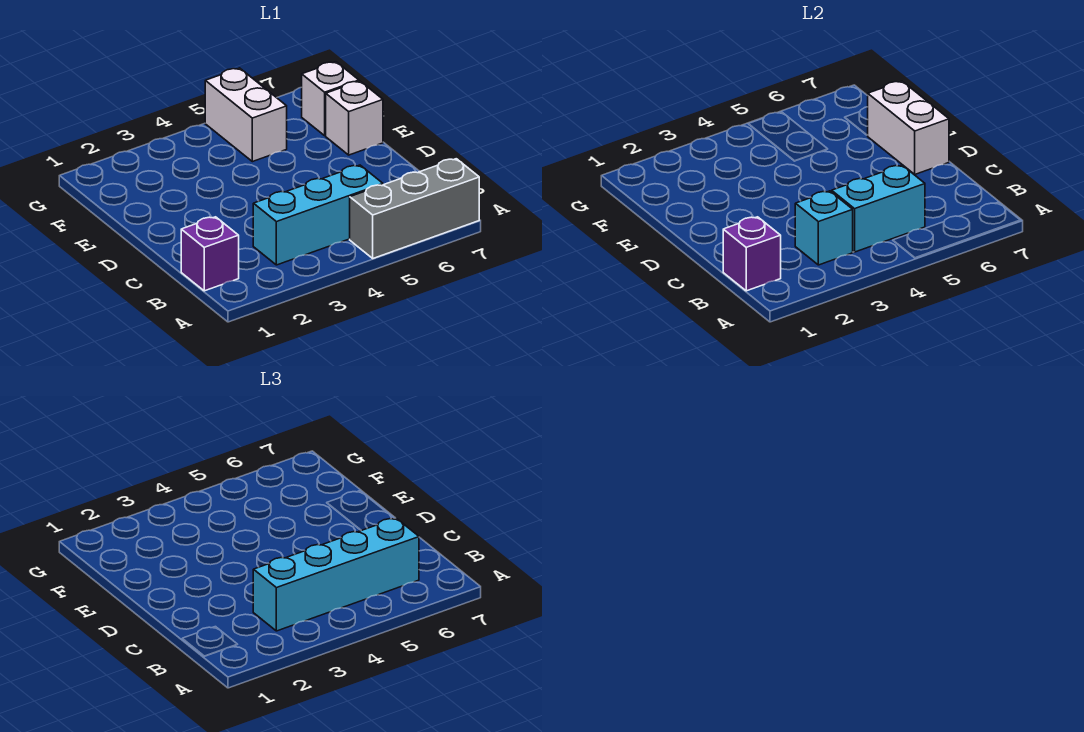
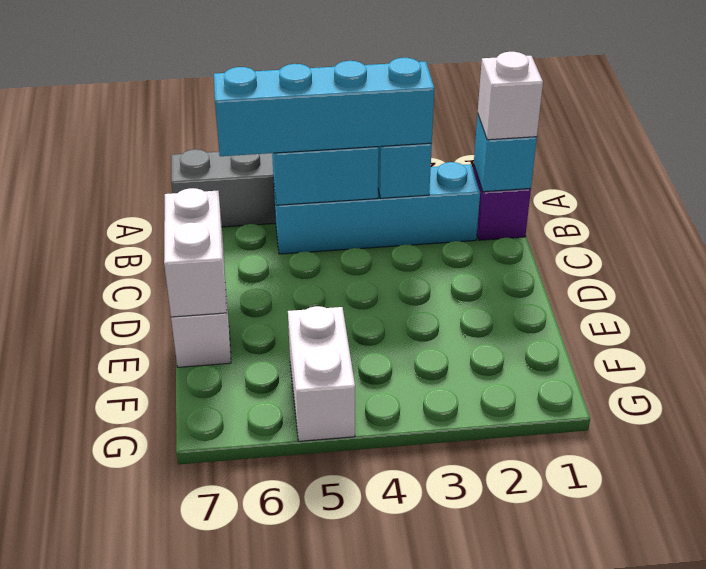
purple brick B1 level 2 -> cyan brick B1 level 2
cyan brick B3:B5 level 1 -> cyan brick B2:B5 level 1
white brick F7 level 1 -> white brick B1 level 3

